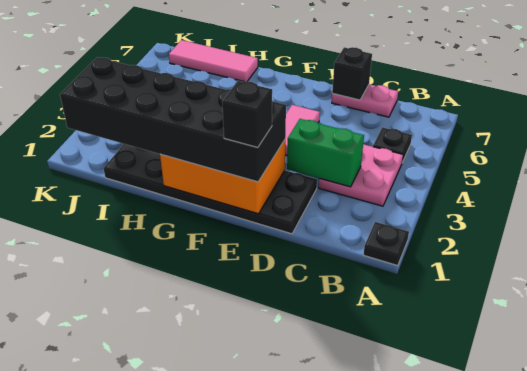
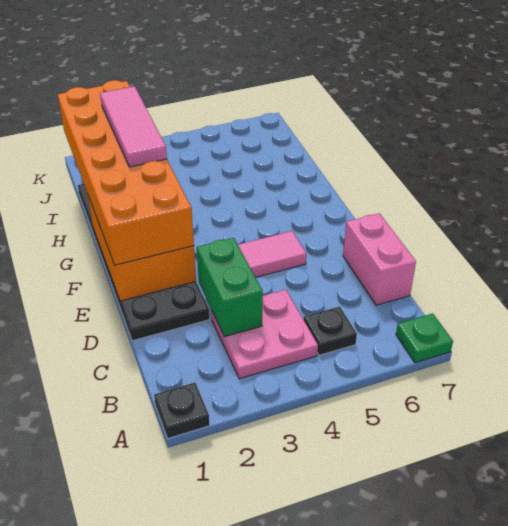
none -> green plate A7 level 1
pink plate C7:D7 level 1 -> pink brick C7:D7 level 1
black brick D7 level 2 -> none
black brick E1:J2 level 3 -> orange brick E1:J2 level 3
black brick E1 level 4 -> none
pink tile H7:J7 level 1 -> pink tile G2:I2 level 4

